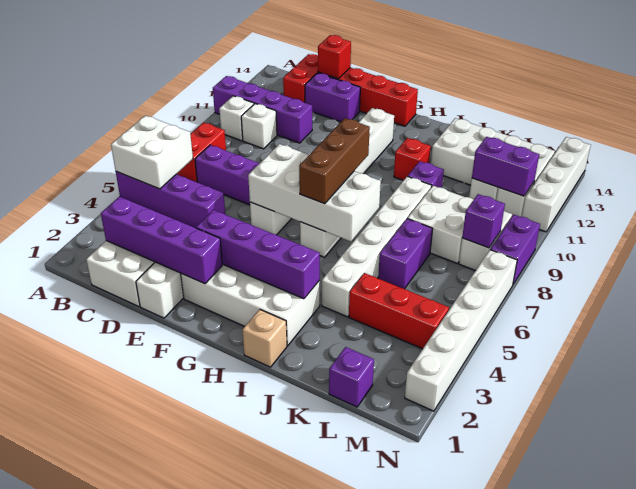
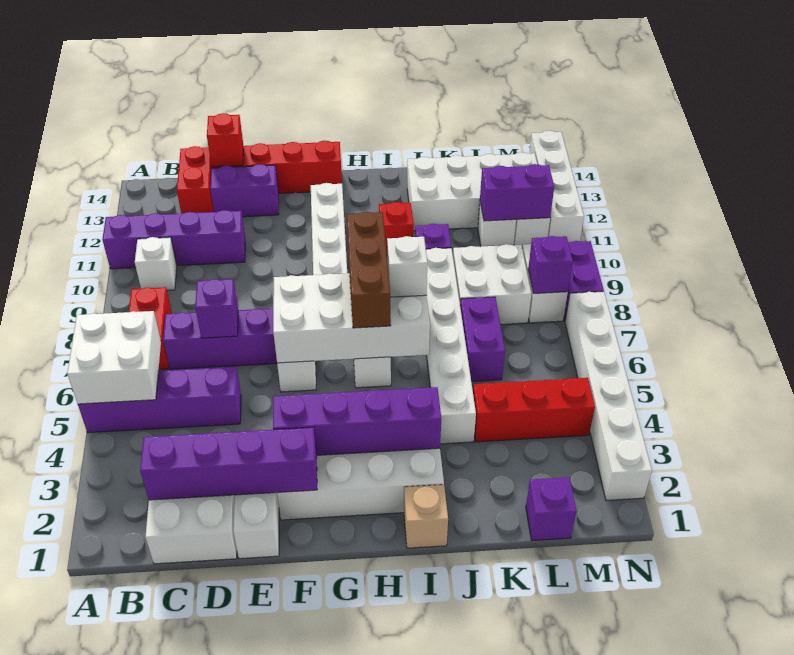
white brick C10 level 1 -> white brick I7 level 3
none -> purple brick D7 level 2

